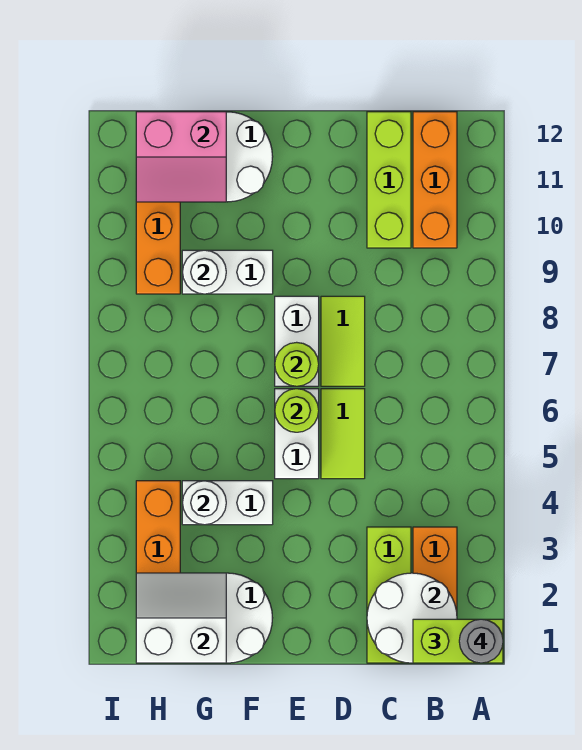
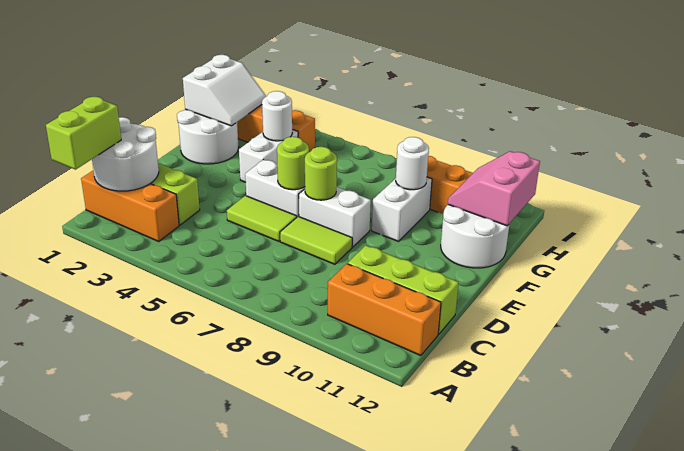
grey round brick A1 level 4 -> none

